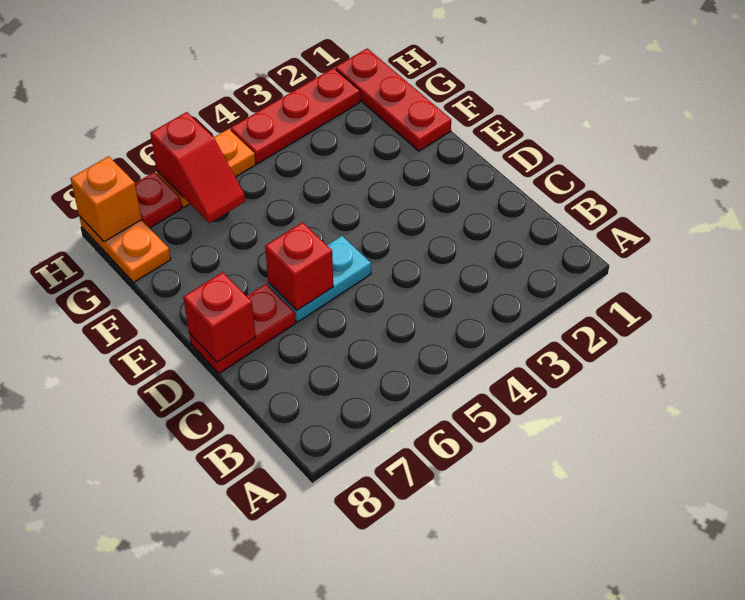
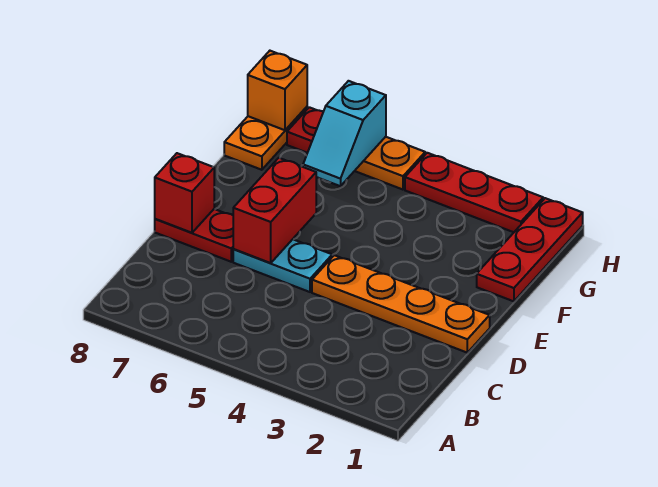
none -> orange plate D1:D4 level 1
red brick D6 level 2 -> red brick D6:E6 level 2
red slope G6:H6 level 2 top H -> cyan slope G6:H6 level 2 top H

